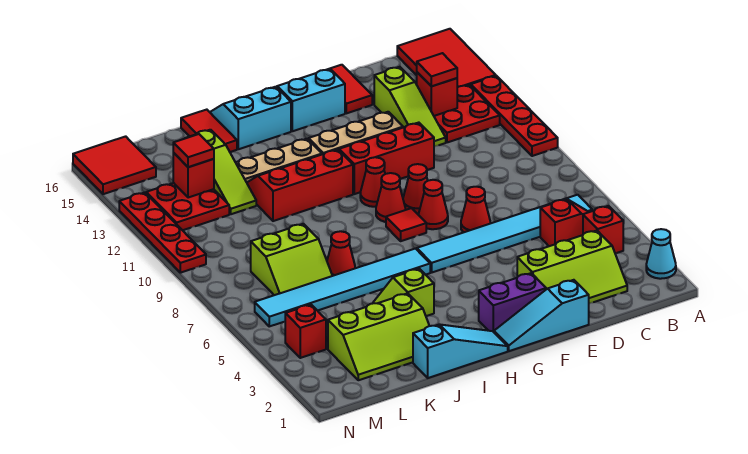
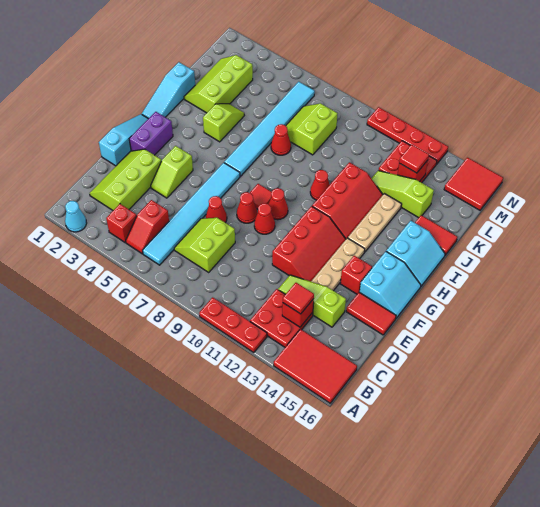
red plate A10:A13 level 1 -> red plate A10:A12 level 1
none -> lime slope C7:D8 level 1 top 8
none -> lime slope E4:F4 level 1 top F
red cone G10 level 1 -> red cone I10 level 1
red brick M4 level 1 -> red brick F14 level 1

